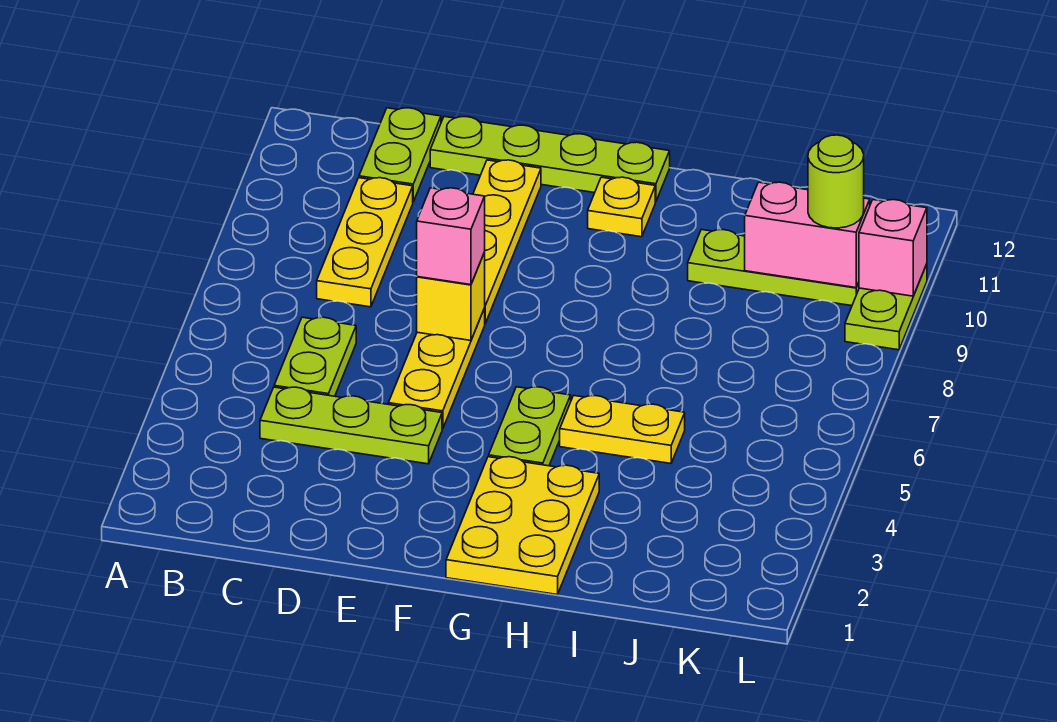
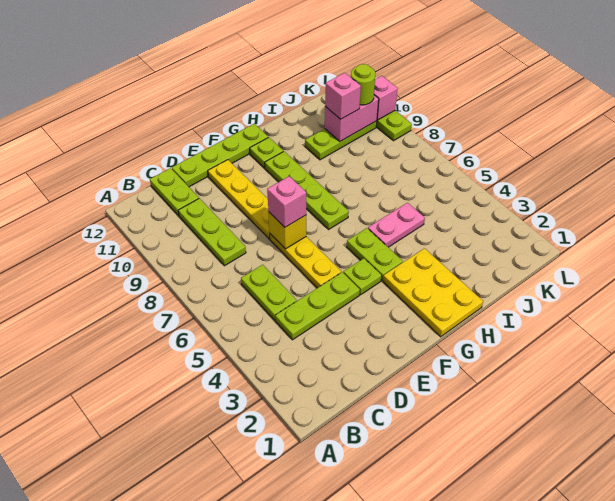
yellow plate C8:C10 level 1 -> lime plate C8:C10 level 1
none -> lime plate F4 level 1
none -> lime plate G7:G10 level 1
yellow plate G11 level 1 -> lime plate G11 level 1
yellow plate H5:I5 level 1 -> pink plate H5:I5 level 1
none -> pink brick J10 level 3

